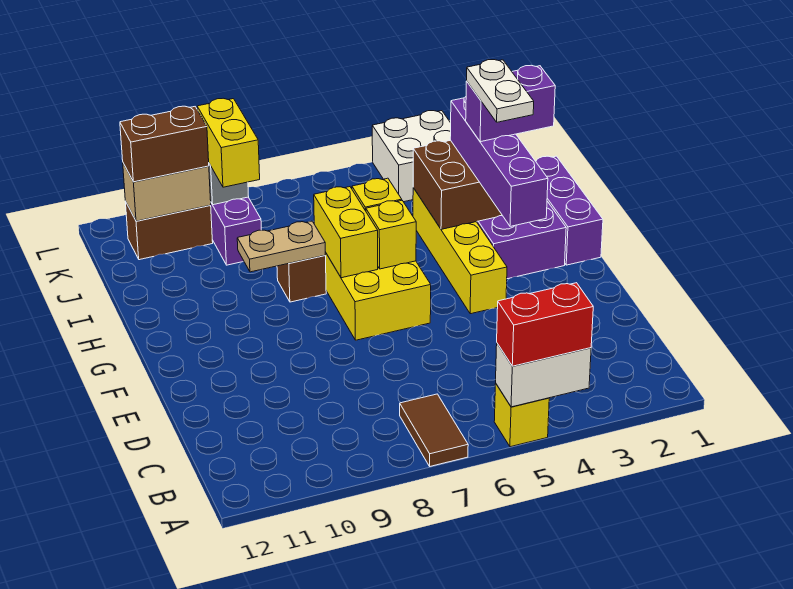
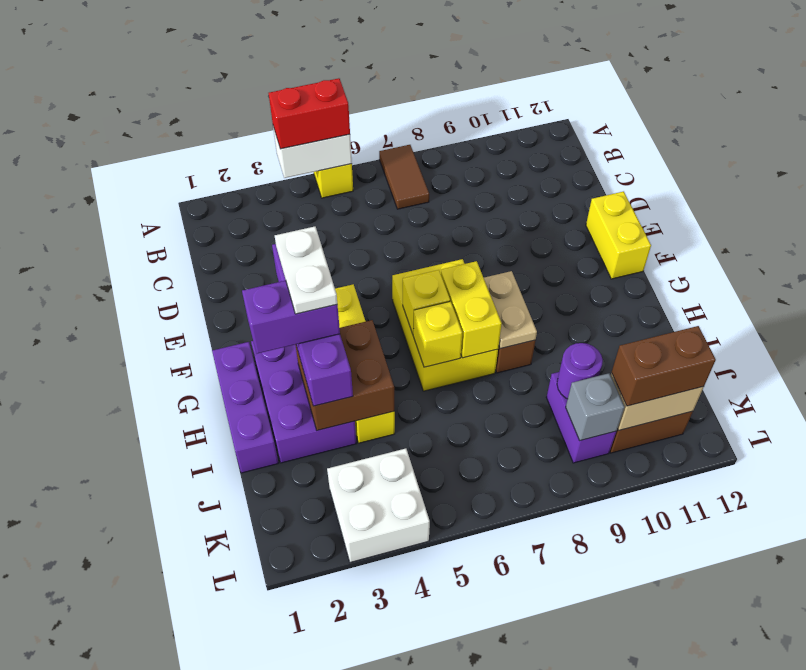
tan plate H8:H9 level 2 -> tan plate G8:H8 level 2
none -> purple round brick J9 level 2
yellow brick J9:K9 level 3 -> yellow brick E12:F12 level 1

